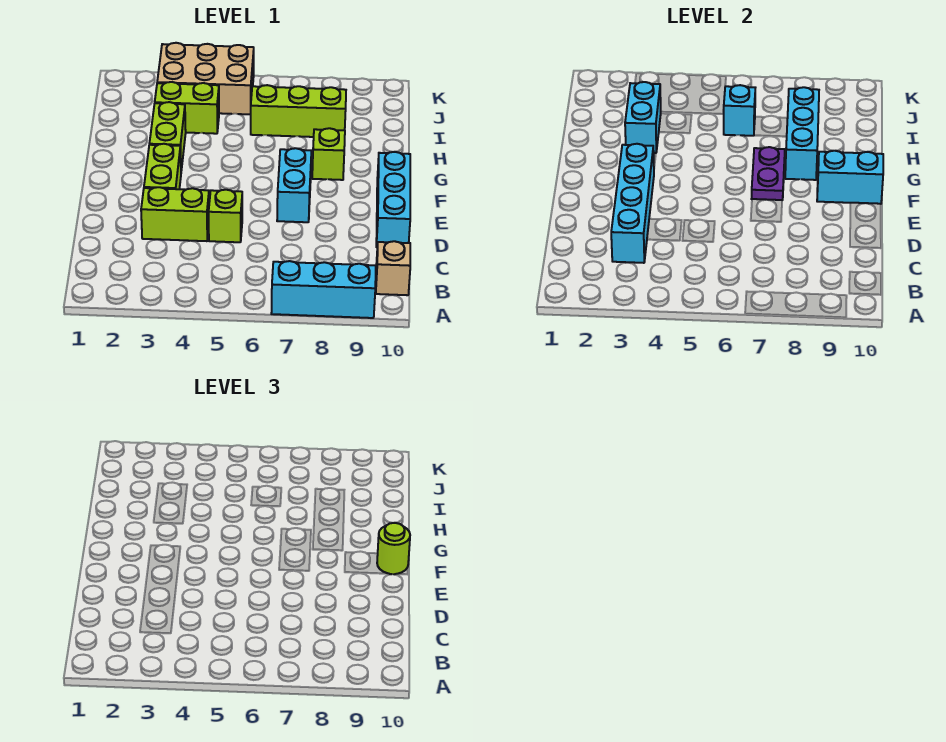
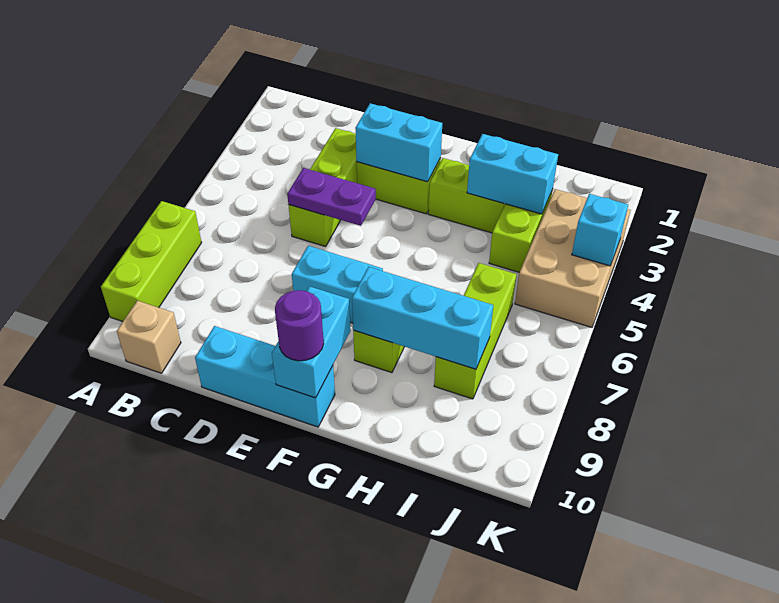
cyan brick A7:A9 level 1 -> lime brick A7:A9 level 1
cyan brick C3:F3 level 2 -> cyan brick E3:F3 level 2
purple plate F7:G7 level 2 -> purple plate D5:E5 level 2
lime round brick F10 level 3 -> purple round brick F10 level 3
cyan brick I6 level 2 -> cyan brick K4 level 2

